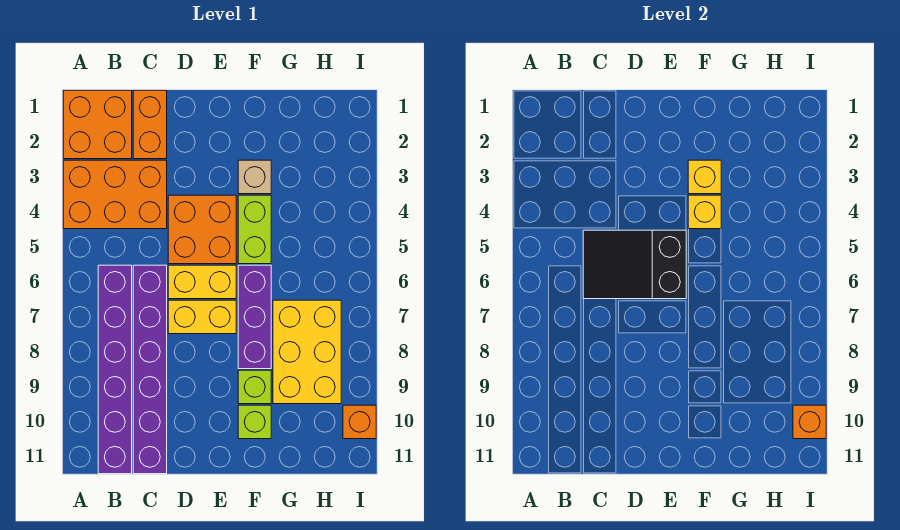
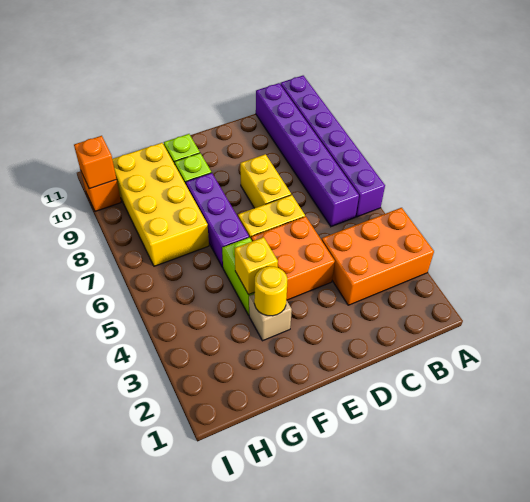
orange brick A1:B2 level 1 -> none
orange brick C1:C2 level 1 -> none
black slope C5:E6 level 2 top E -> none
purple brick C6:C11 level 1 -> purple brick A6:A11 level 1
yellow brick D7:E7 level 1 -> yellow brick D7:D8 level 1
yellow brick F3 level 2 -> yellow round brick F3 level 2
yellow brick G7:H9 level 1 -> yellow brick G7:H10 level 1

